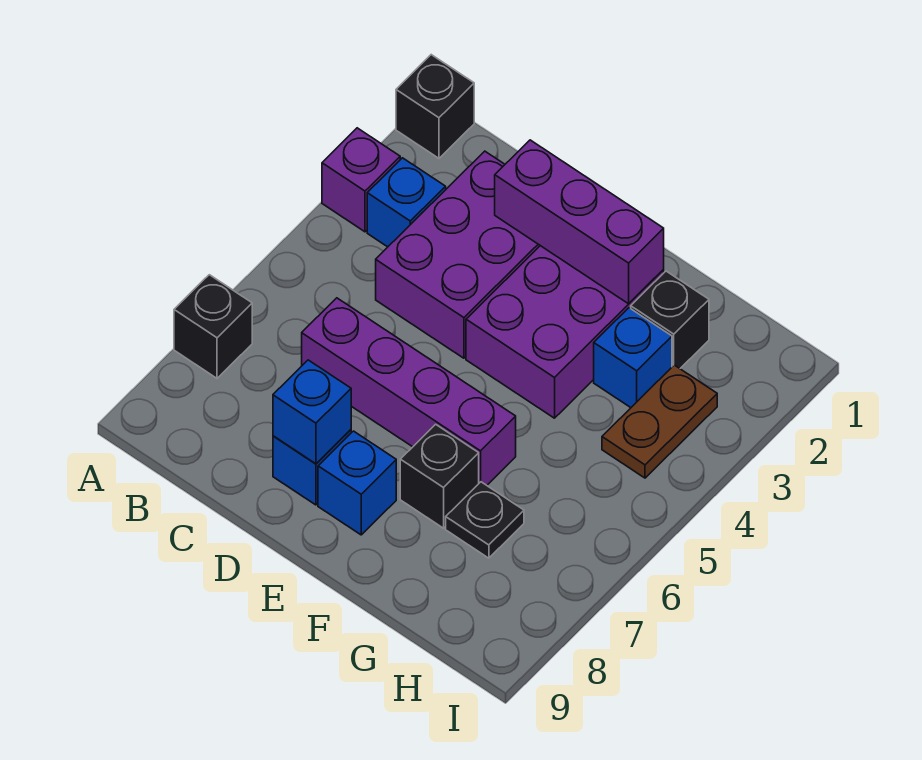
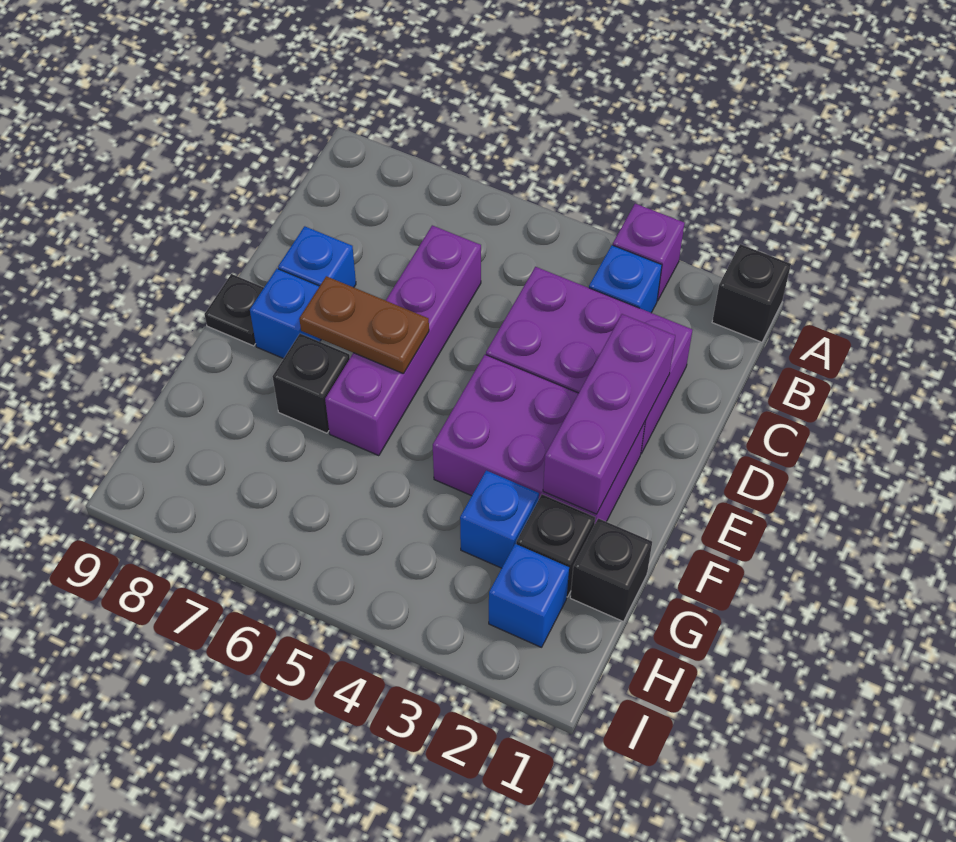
black brick A7 level 1 -> black brick G1 level 1
blue brick D8 level 2 -> blue brick H2 level 1
black plate G7 level 1 -> black plate E9 level 1
brown plate H3:H4 level 1 -> brown plate E6:E7 level 2

